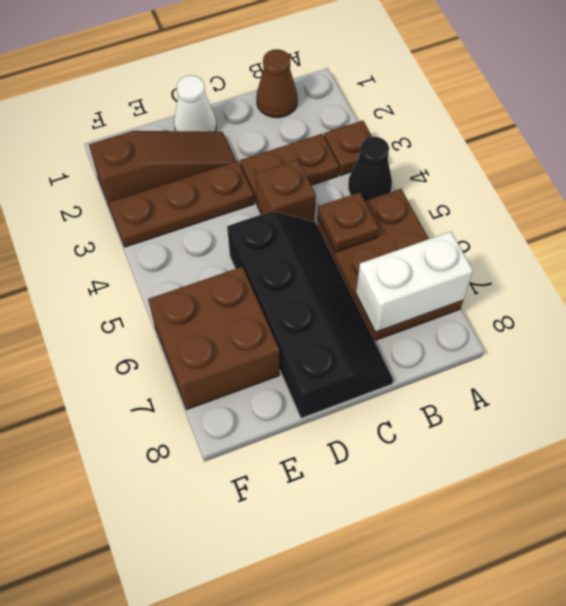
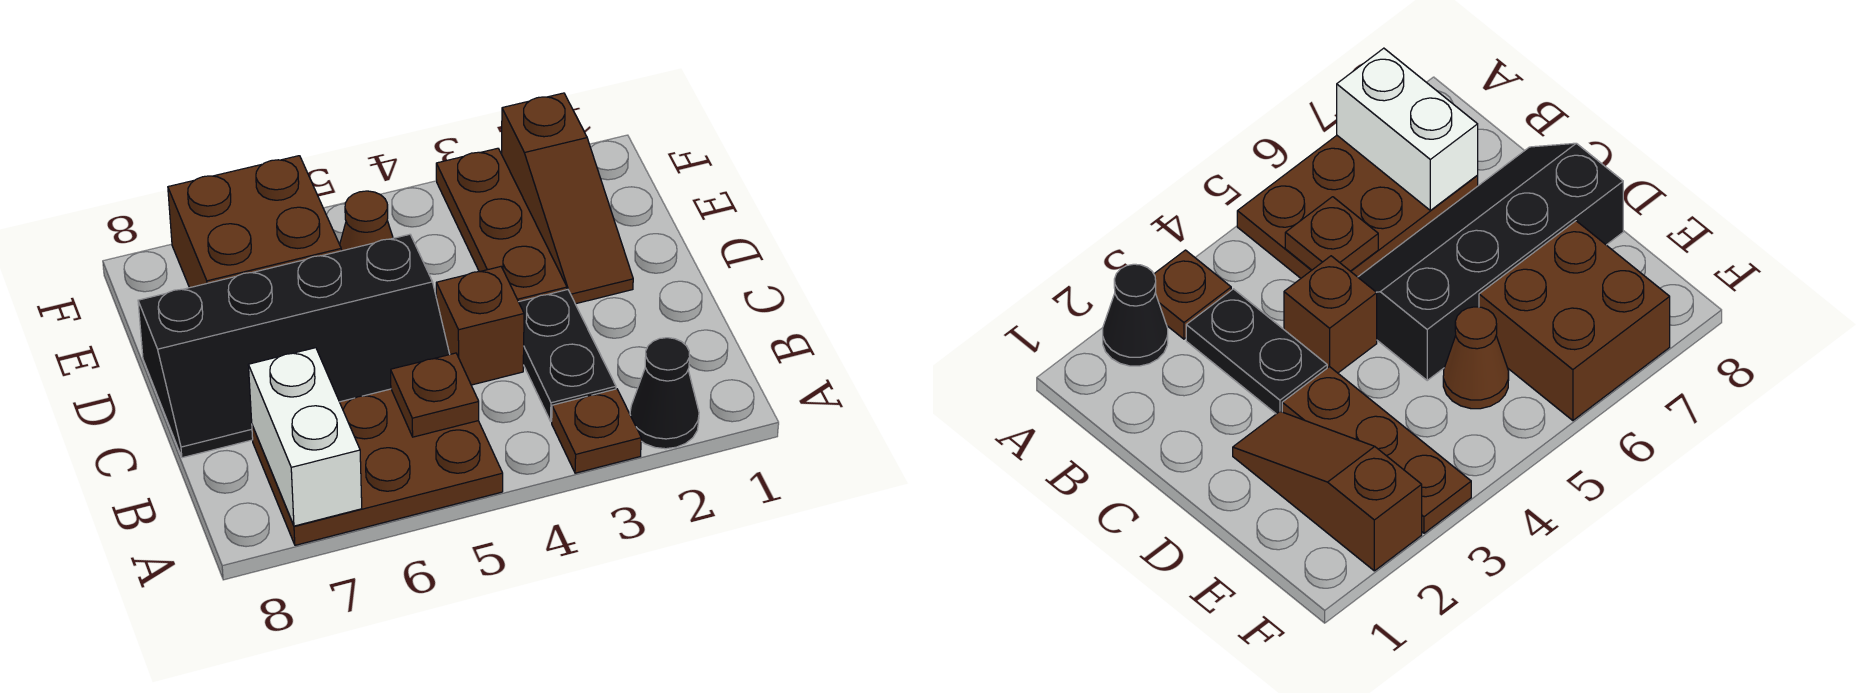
black cone A4 level 1 -> black cone A2 level 1
brown cone B1 level 1 -> brown cone E5 level 1
brown plate B3:C3 level 1 -> black plate B3:C3 level 1
white cone D1 level 1 -> none

